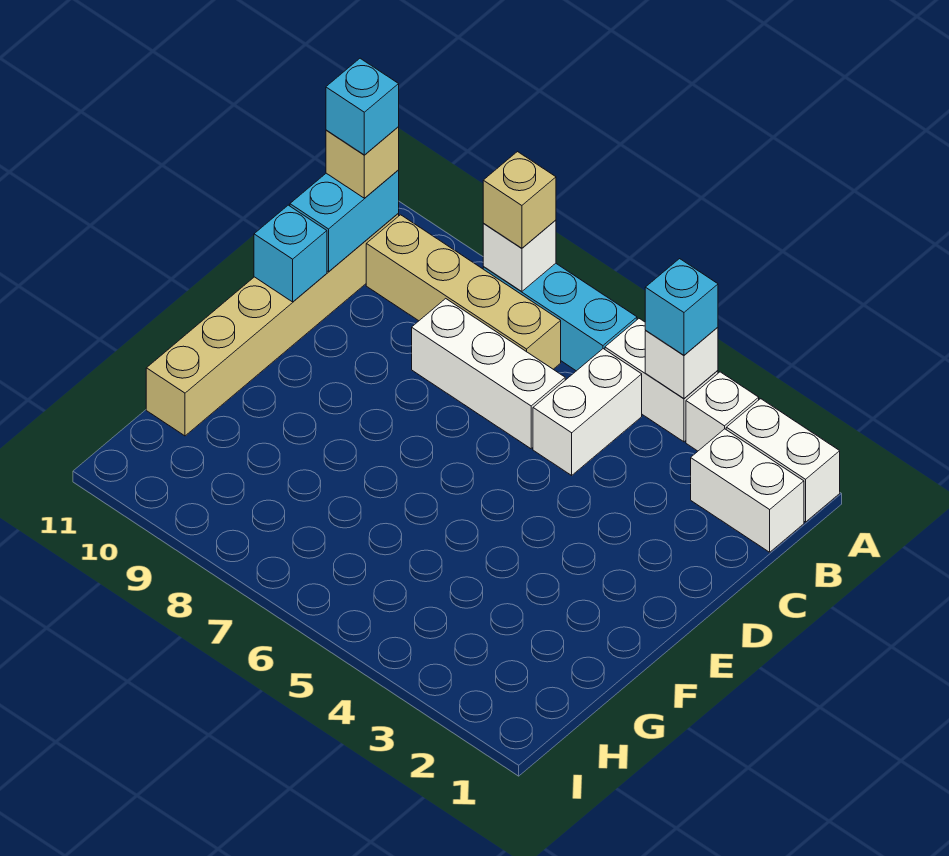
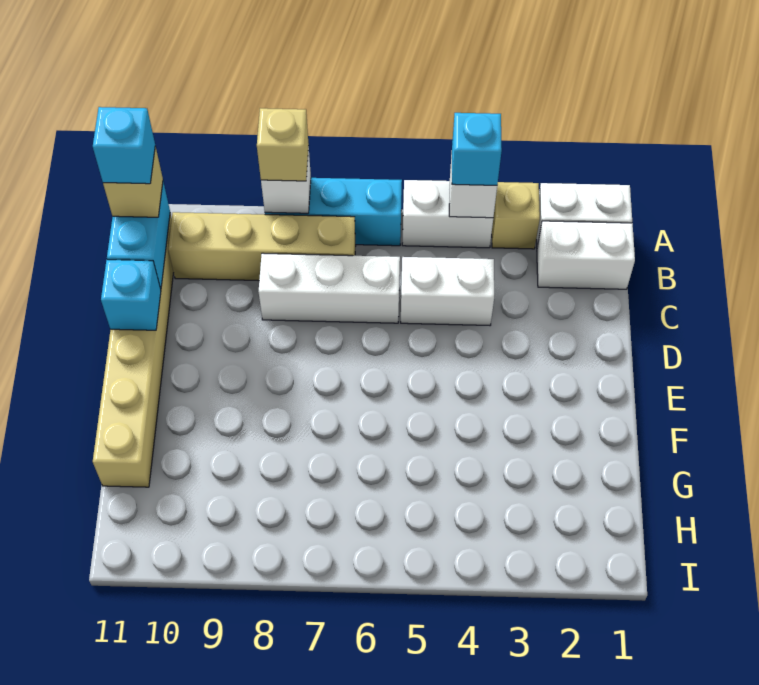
white brick A3 level 1 -> tan brick A3 level 1
white brick B5:C5 level 1 -> white brick C4:C5 level 1

